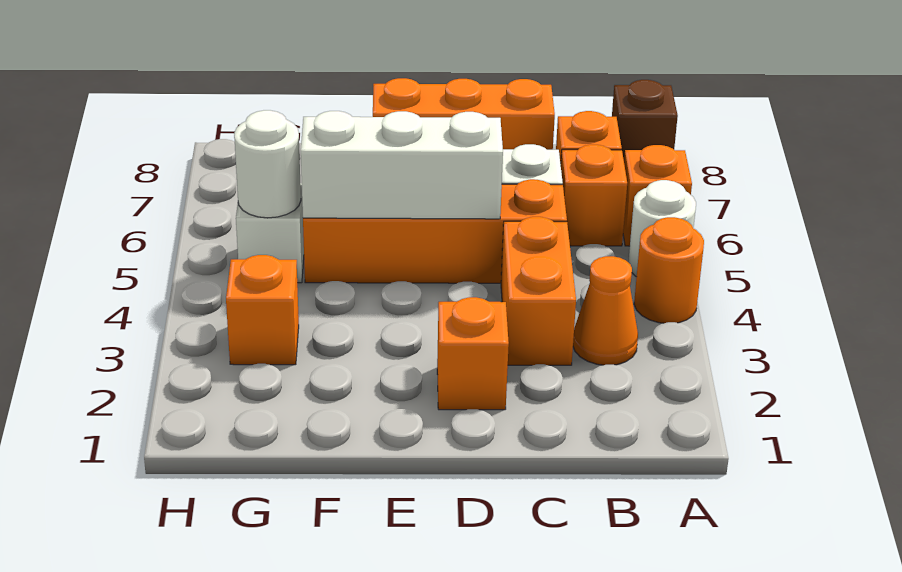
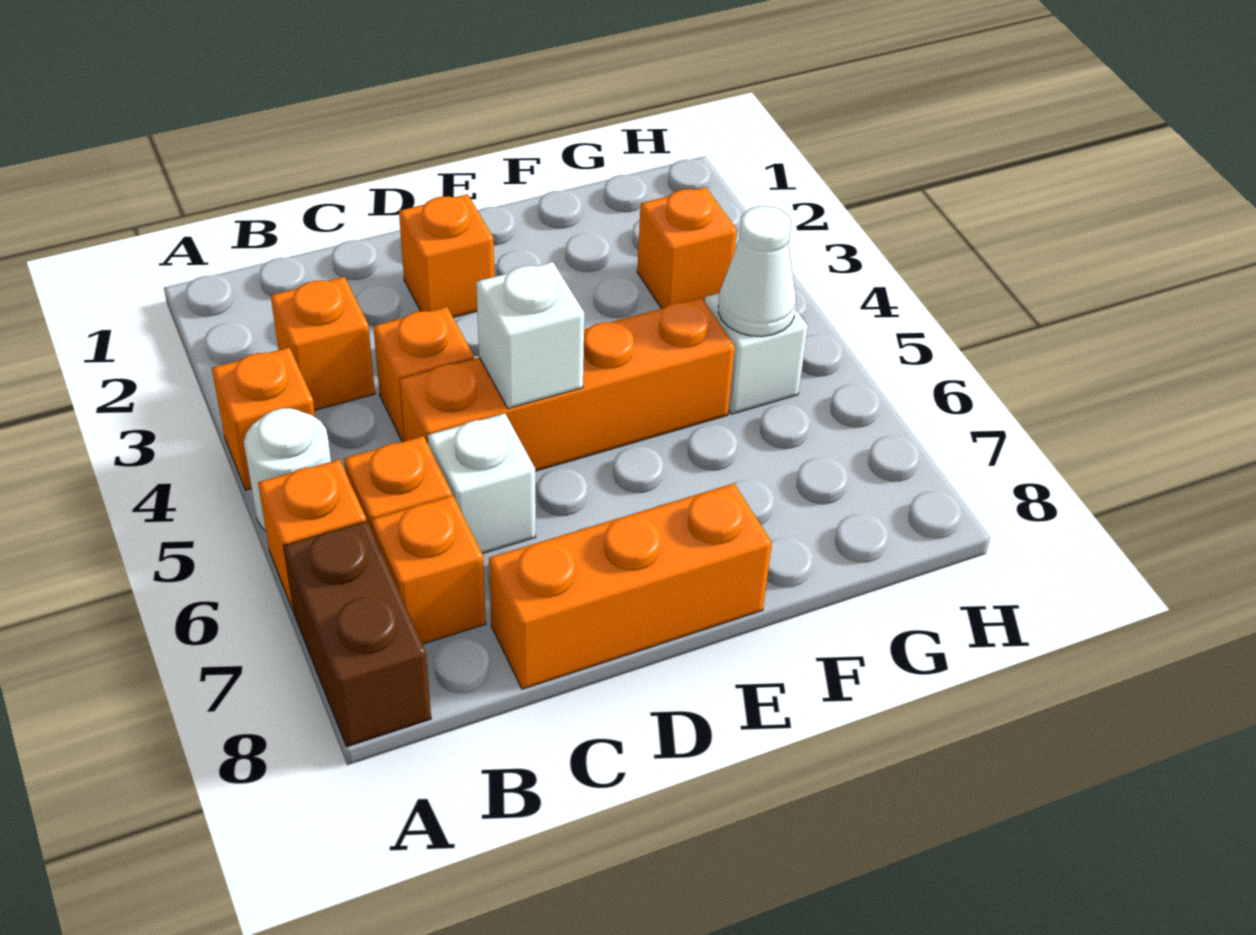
orange round brick A4 level 1 -> orange brick A4 level 1
brown brick A8 level 1 -> brown brick A7:A8 level 1
orange cone B3 level 1 -> orange brick B3 level 1
orange brick C3:C4 level 1 -> orange brick C4 level 1
white brick D5:F5 level 2 -> white brick D5 level 2
white round brick G5 level 2 -> white cone G5 level 2

